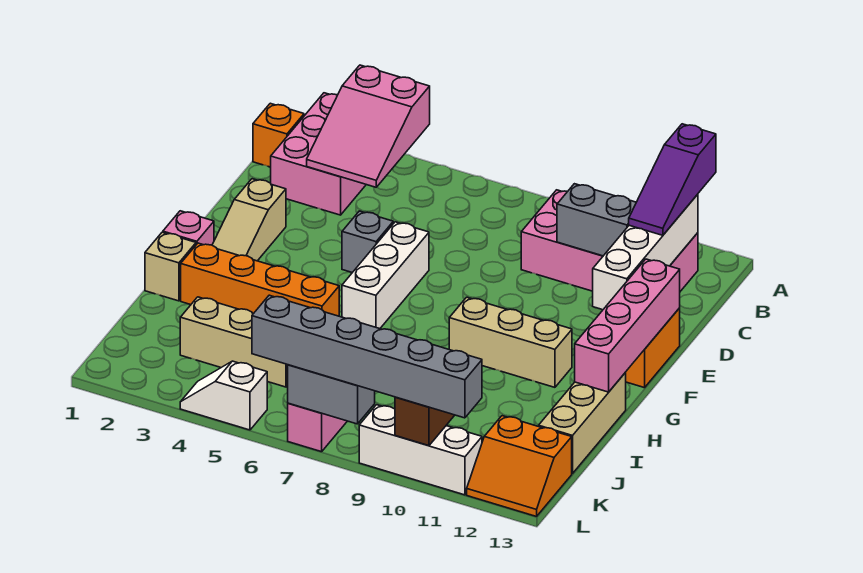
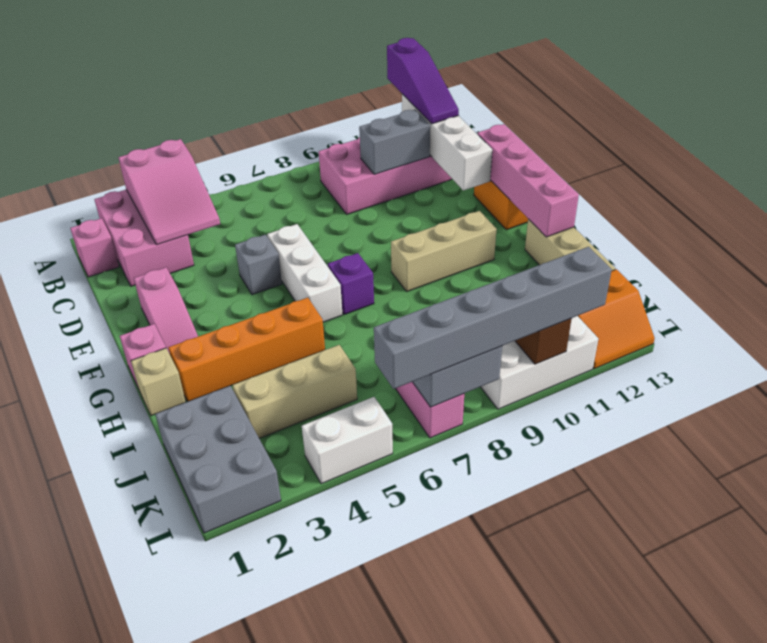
orange brick B1 level 1 -> pink brick B1 level 1
tan slope E2:G2 level 1 top E -> pink slope E2:G2 level 1 top E
none -> purple brick G7 level 1
none -> grey brick J1:L2 level 1
white slope L4:L5 level 1 top 5 -> white brick L4:L5 level 1

